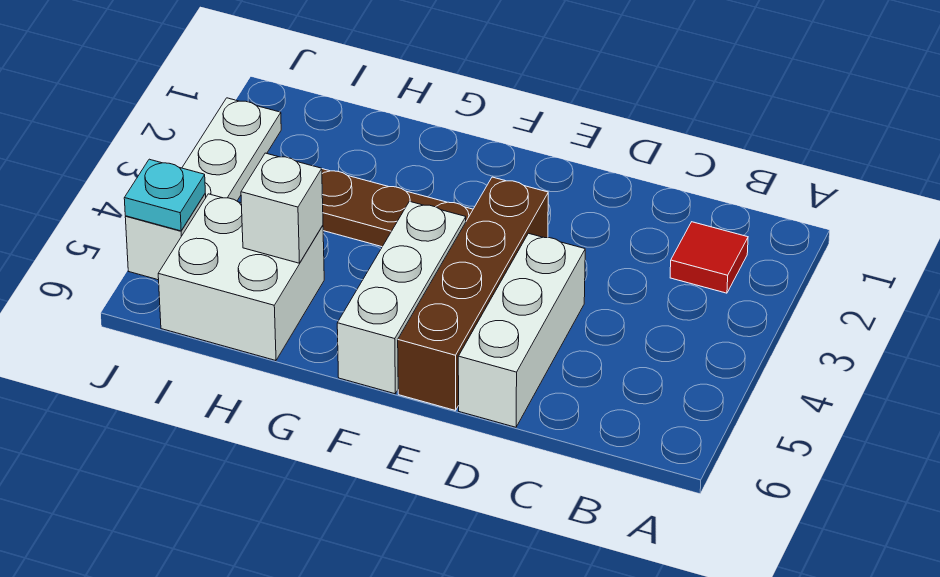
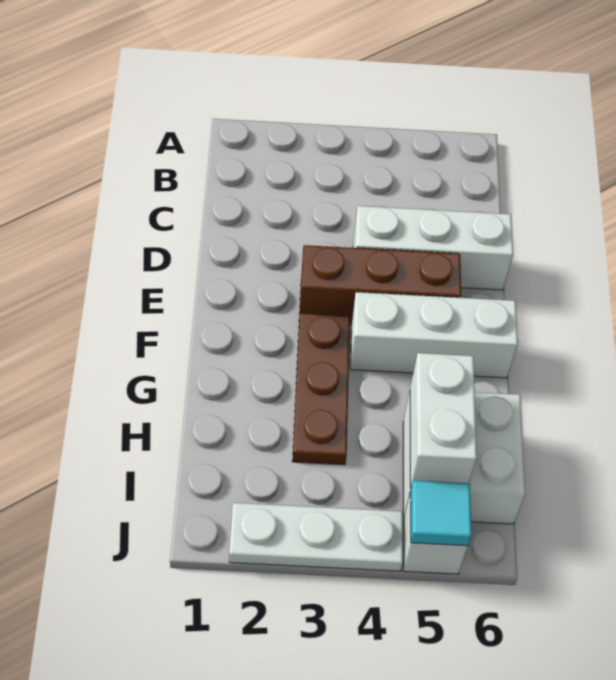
red tile B2 level 1 -> none
brown brick E3:E6 level 1 -> brown brick E3:E5 level 1
white brick H5 level 2 -> white brick H5:I5 level 2
cyan plate J5 level 2 -> cyan tile J5 level 2

